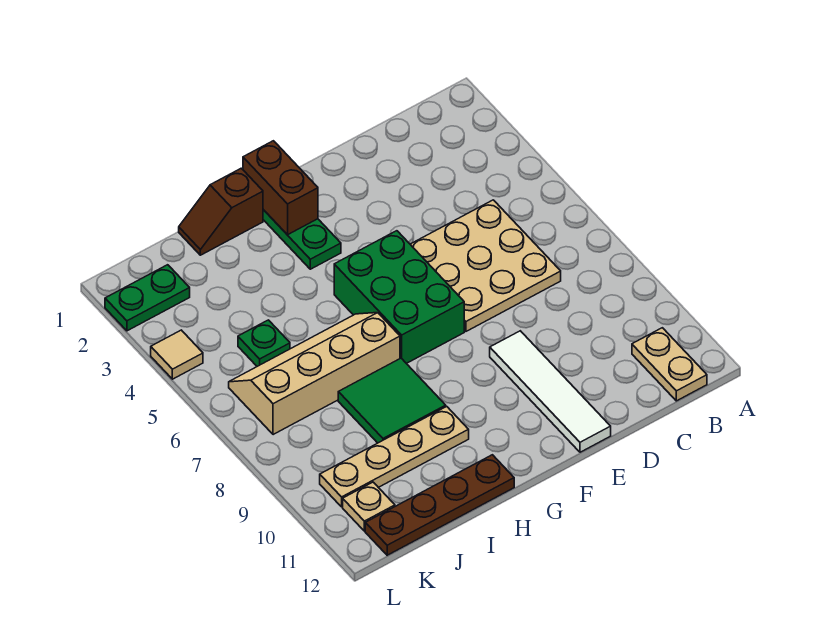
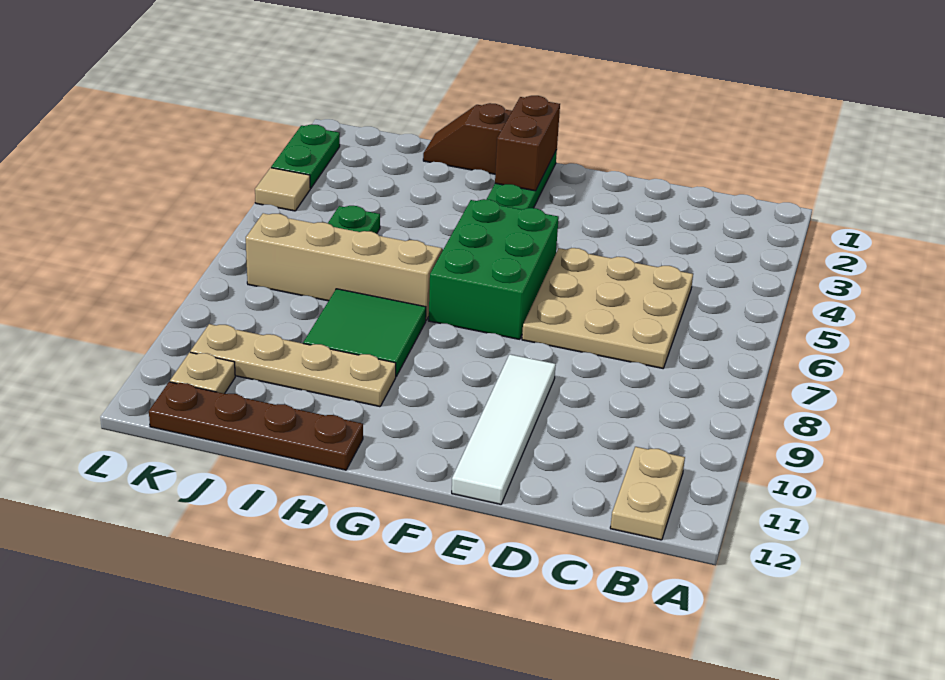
green plate K2:L2 level 1 -> green plate L2:L3 level 1

